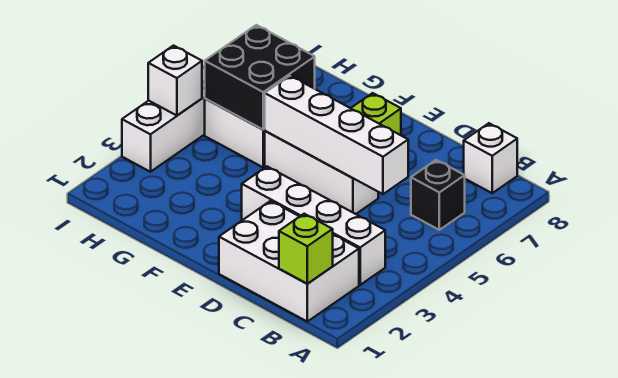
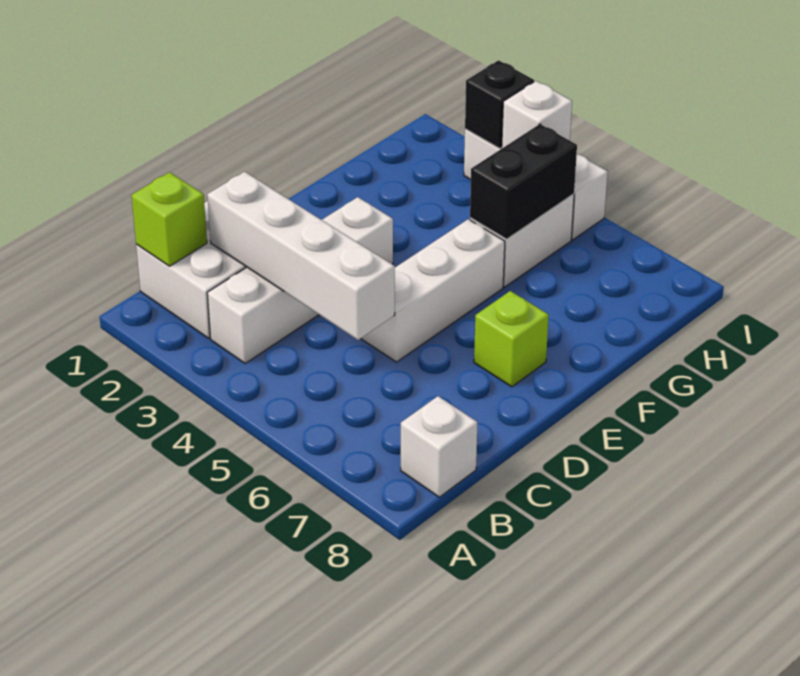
black brick B6 level 1 -> black brick I3 level 2
white brick C5:F5 level 2 -> white brick C2:C5 level 2
black brick G5:H6 level 2 -> black brick G5:H5 level 2

